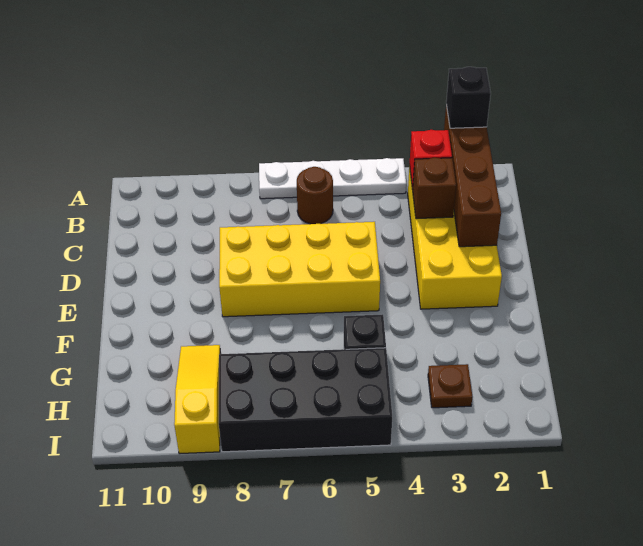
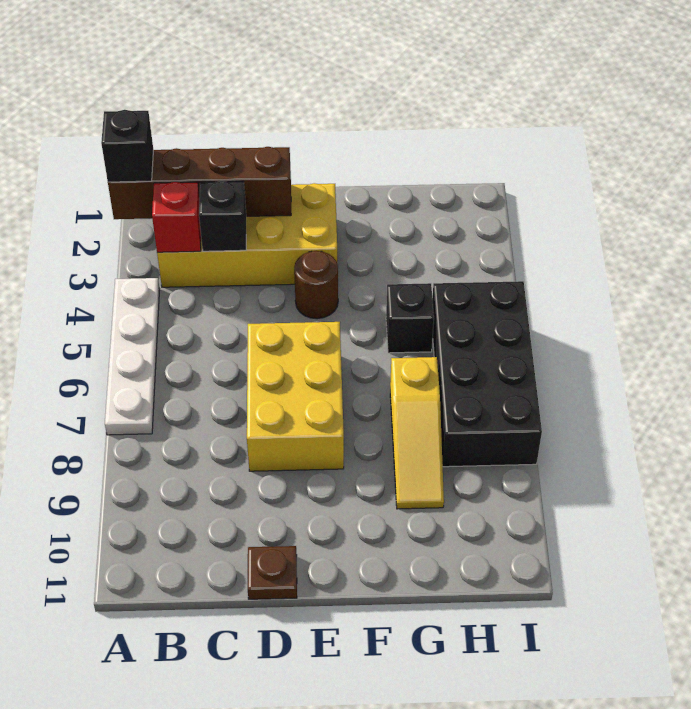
brown round brick B6 level 1 -> brown round brick E4 level 1
brown brick C3 level 2 -> black brick C3 level 2
yellow brick D5:E8 level 1 -> yellow brick D6:E8 level 1
yellow slope G9:I9 level 1 top I -> yellow slope G7:G9 level 1 top 7
brown plate H3 level 1 -> brown plate D11 level 1

